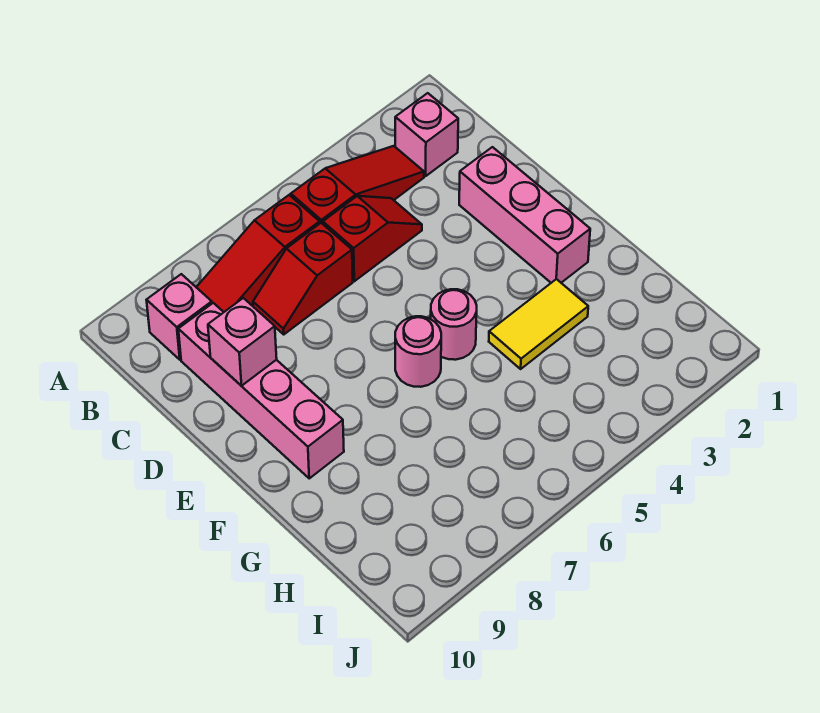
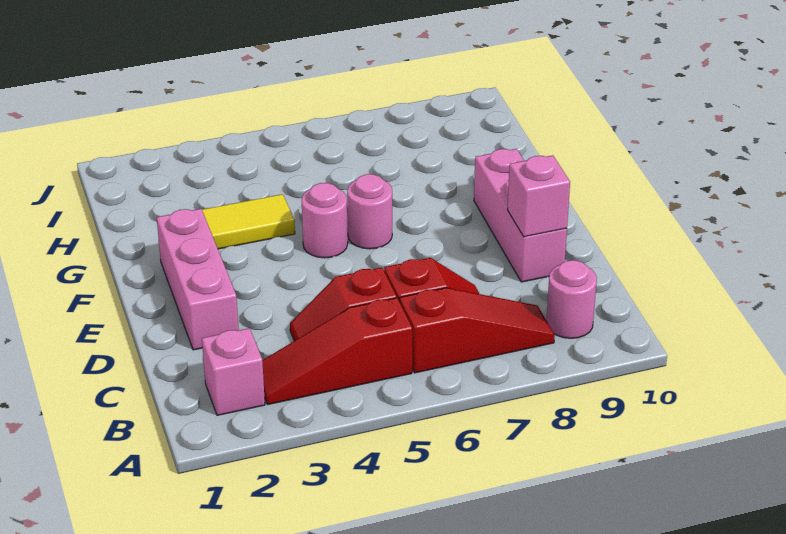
pink brick B9 level 1 -> pink round brick B9 level 1
pink brick C9:F9 level 1 -> pink brick D9:F9 level 1

